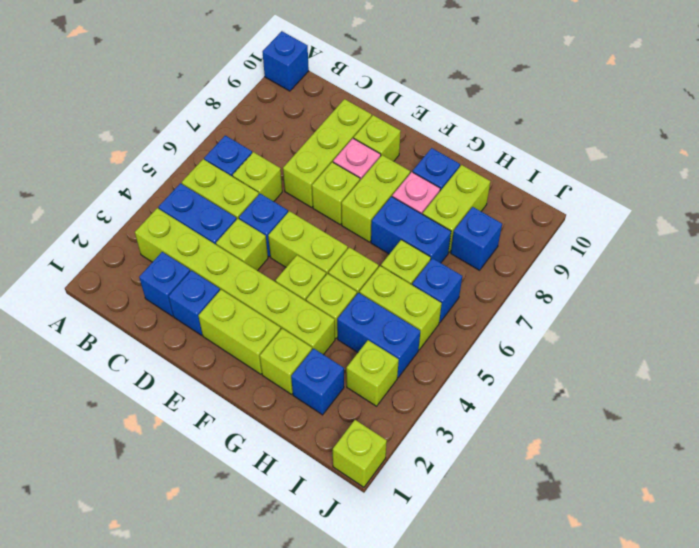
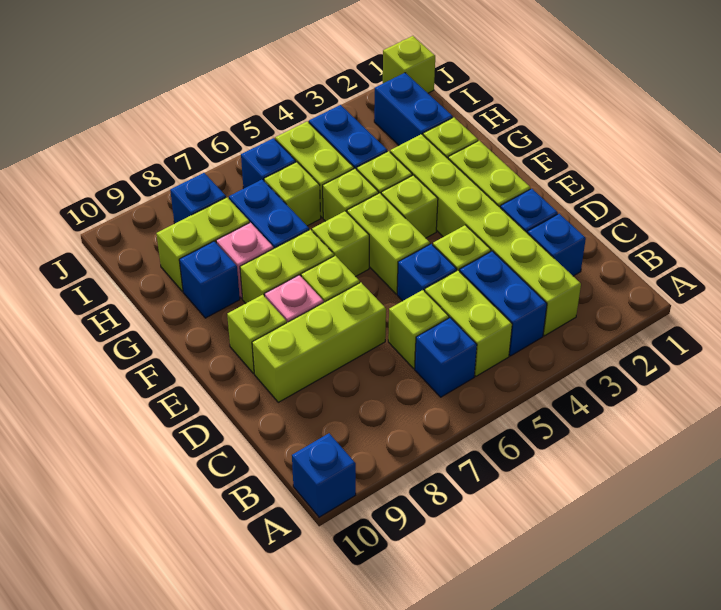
blue brick H2 level 1 -> blue brick H2:I2 level 1
lime brick I3 level 1 -> lime brick F6 level 1

